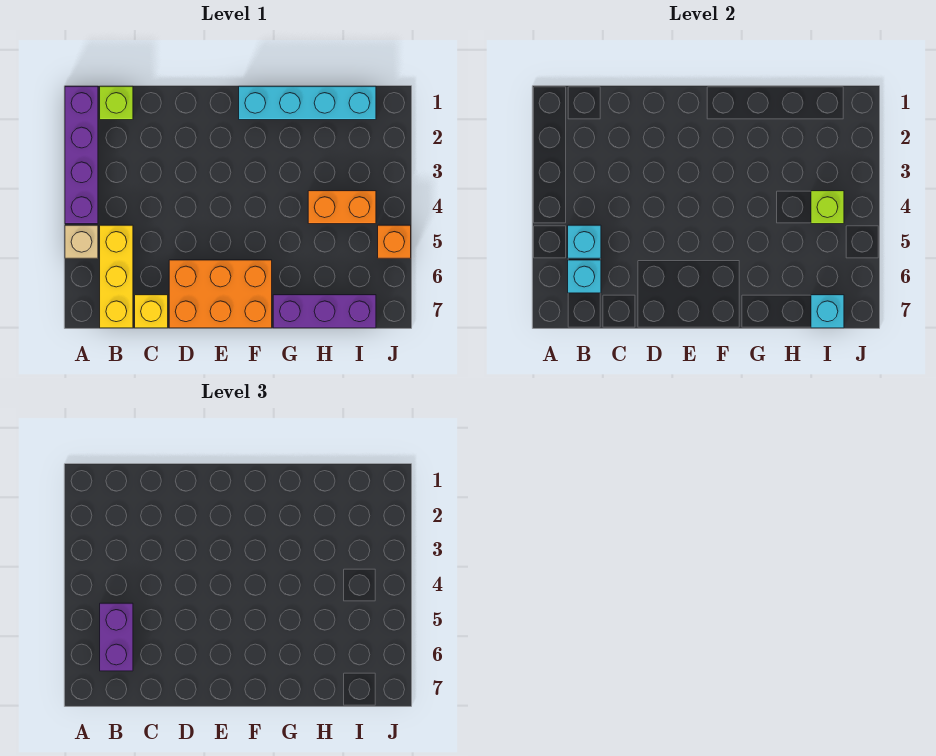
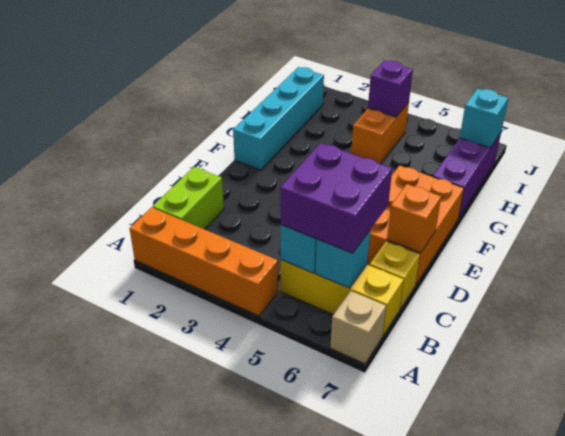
purple brick A1:A4 level 1 -> orange brick A1:A4 level 1
tan brick A5 level 1 -> tan brick A7 level 1
lime brick B1 level 1 -> lime brick B1:C1 level 1
purple brick B5:B6 level 3 -> purple brick B5:C6 level 3
lime brick I4 level 2 -> purple brick I4 level 2
orange brick J5 level 1 -> orange brick D7 level 2

